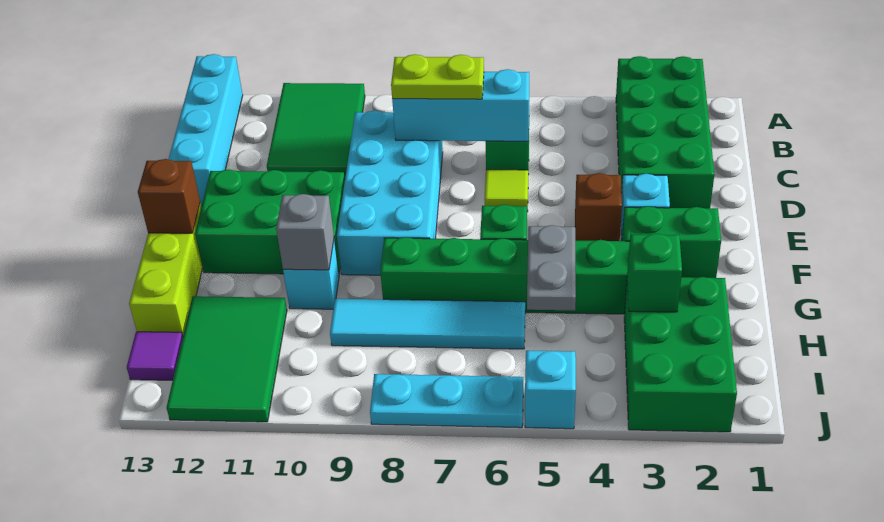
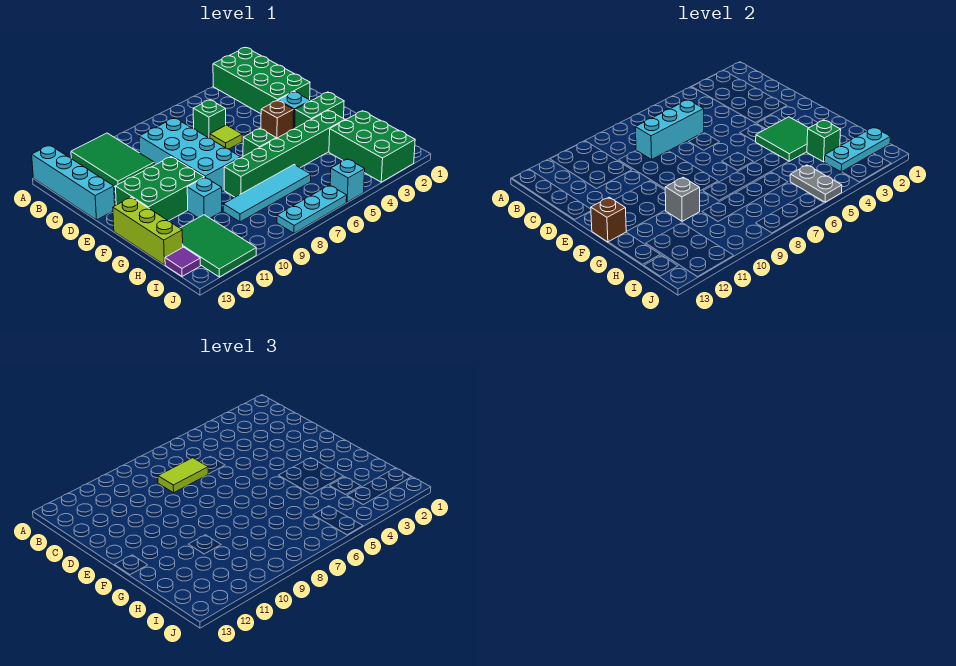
lime plate C7:C8 level 3 -> lime tile C7:C8 level 3
none -> green tile F3:G4 level 2
grey plate G5:H5 level 2 -> grey plate I5:J5 level 2
none -> cyan plate I1:I3 level 2

